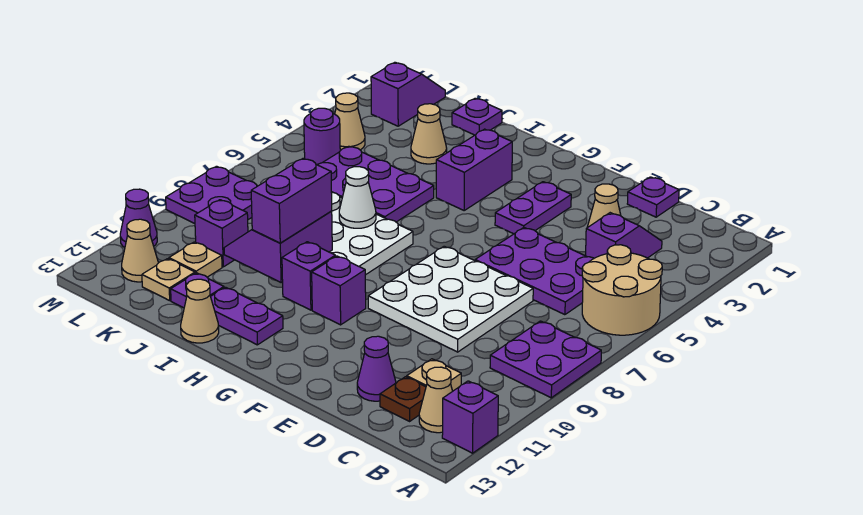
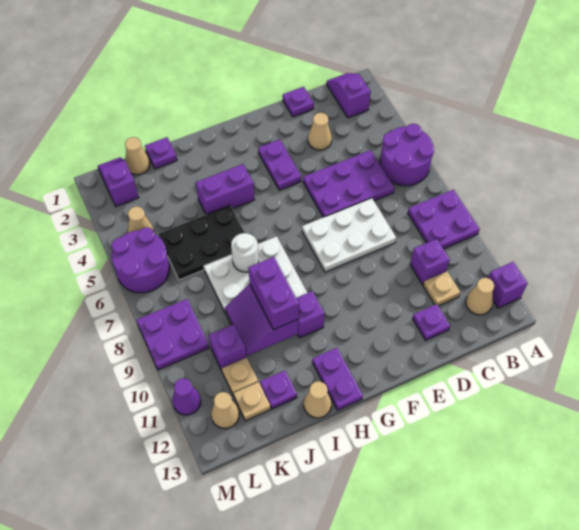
tan round brick A5:B6 level 1 -> purple round brick A5:B6 level 1
purple slope C3:C4 level 1 top 4 -> purple slope B1:B2 level 1 top 2
brown plate C12 level 1 -> none
white plate D7:F9 level 1 -> white plate D7:F8 level 1
purple cone D12 level 1 -> purple plate D12 level 1
purple brick G10 level 1 -> purple brick C10 level 1
purple brick H3:H4 level 1 -> purple brick H4:I4 level 1
purple plate H12:I12 level 1 -> purple plate H12:H13 level 1
purple plate I5:K6 level 1 -> black plate I5:K6 level 1
white cone I7 level 2 -> white round brick I7 level 2
tan cone J3 level 1 -> tan cone K1 level 1
purple round brick L5 level 1 -> purple round brick L5:M6 level 1

